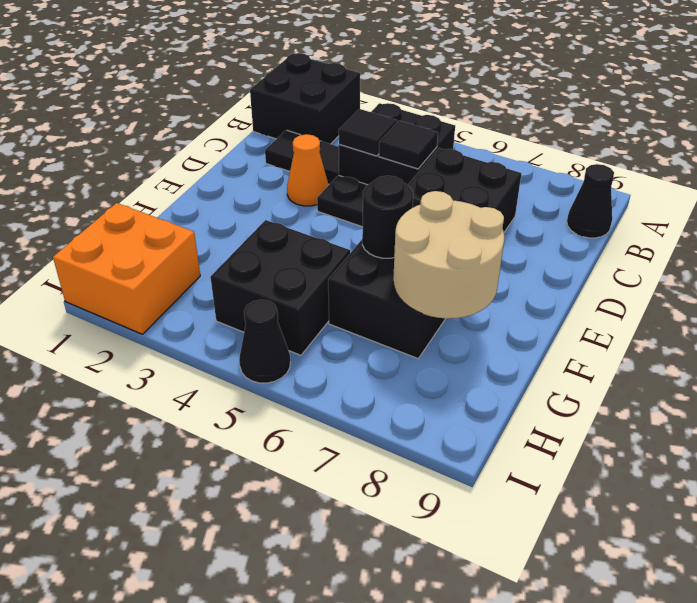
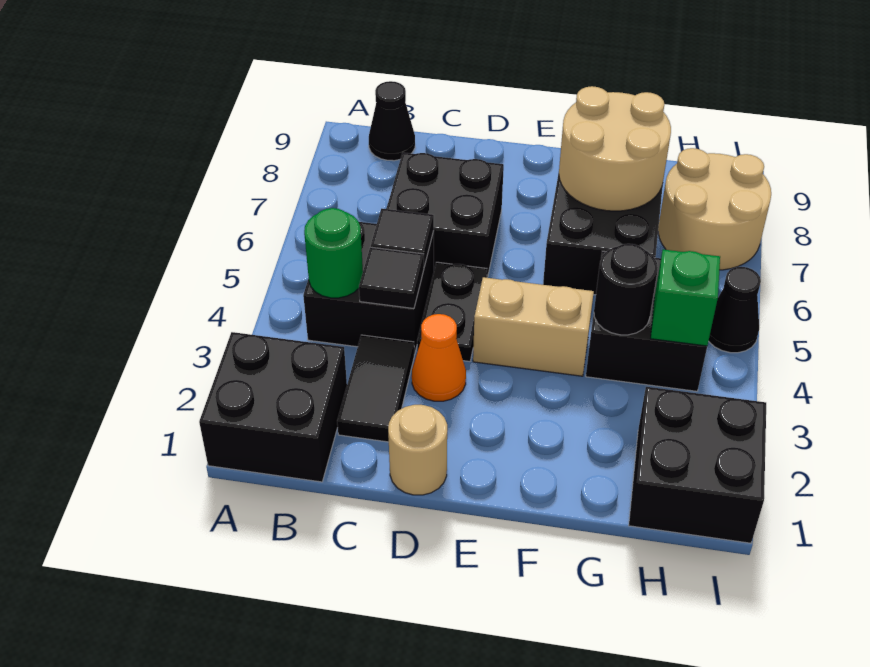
none -> green round brick B4 level 2
none -> tan round brick D1 level 1
none -> tan brick E4:F4 level 1
black round brick F6 level 2 -> black round brick G4 level 2
orange brick H1:I2 level 1 -> black brick H1:I2 level 1
none -> green brick H4 level 2
none -> tan round brick H7:I8 level 1

